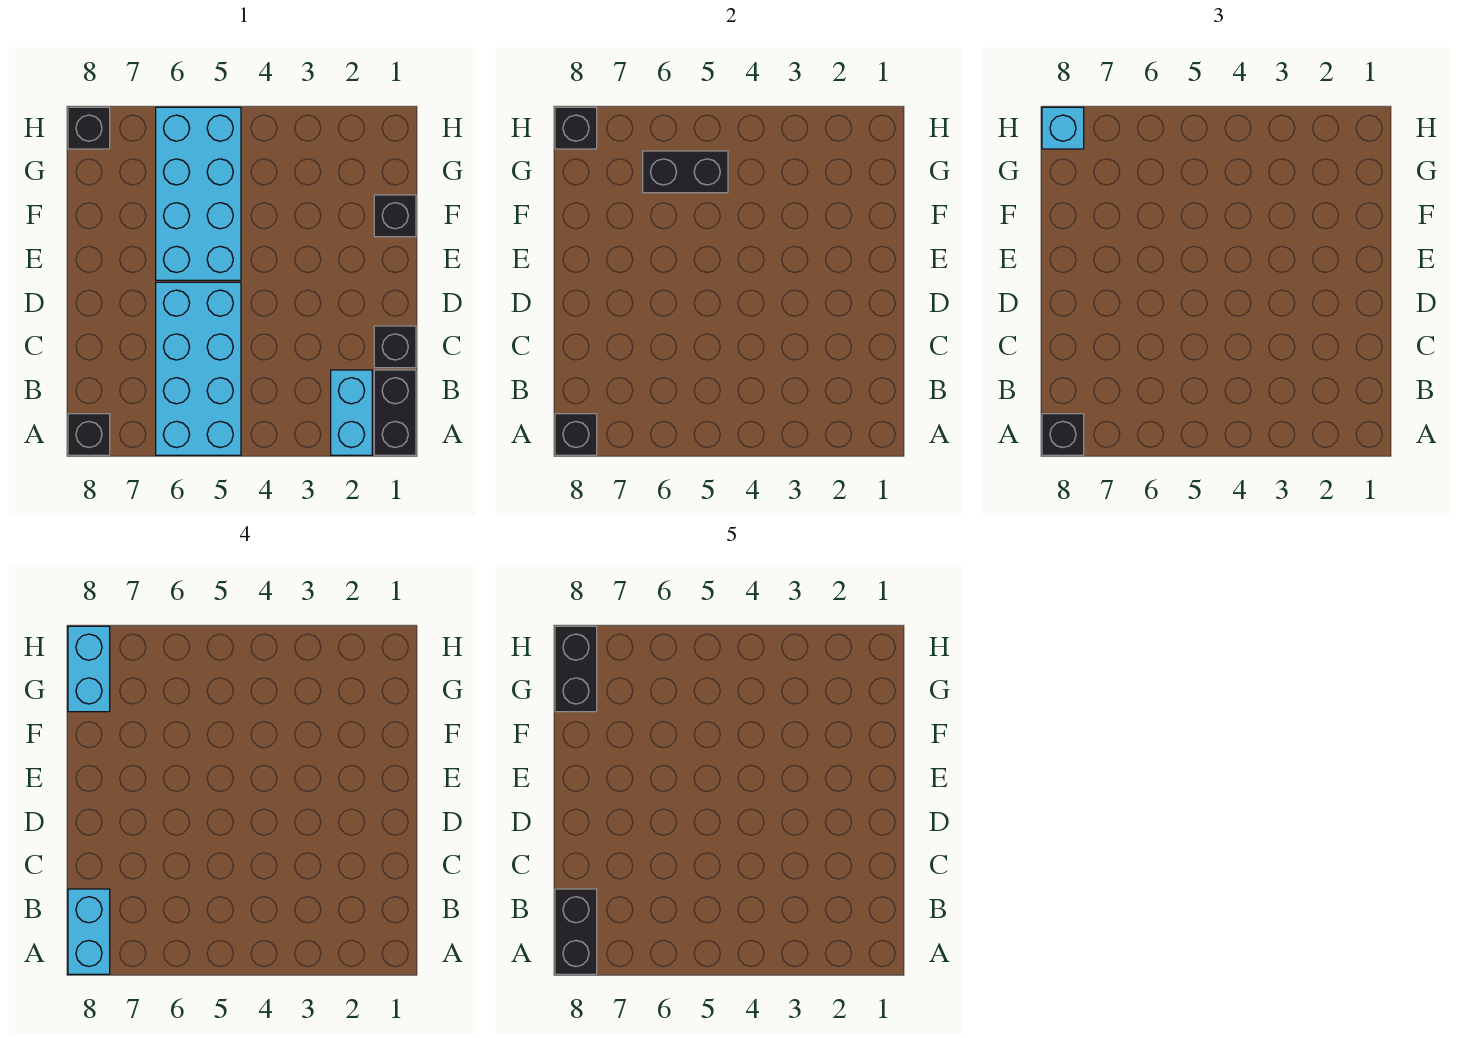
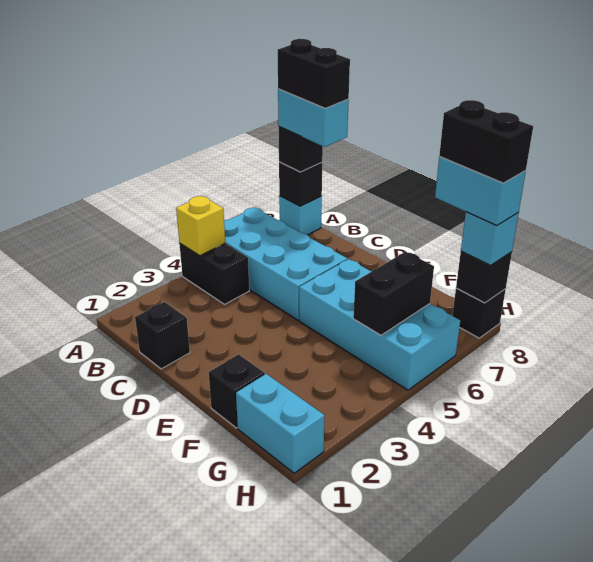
black brick A1:B1 level 1 -> black brick A4:B4 level 1
cyan brick A2:B2 level 1 -> cyan brick G1:H1 level 1
none -> yellow brick A4 level 2
black brick A8 level 1 -> cyan brick A8 level 1

